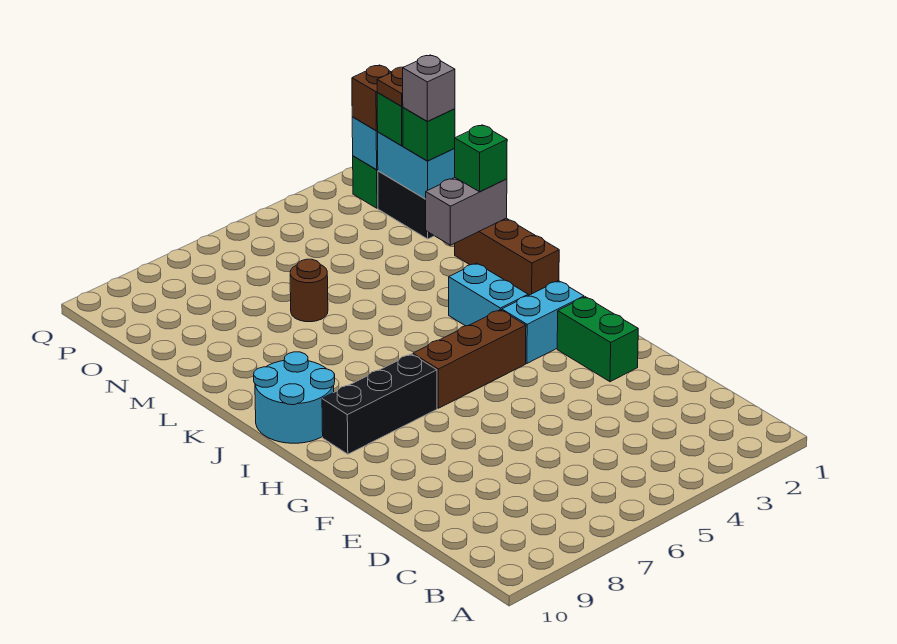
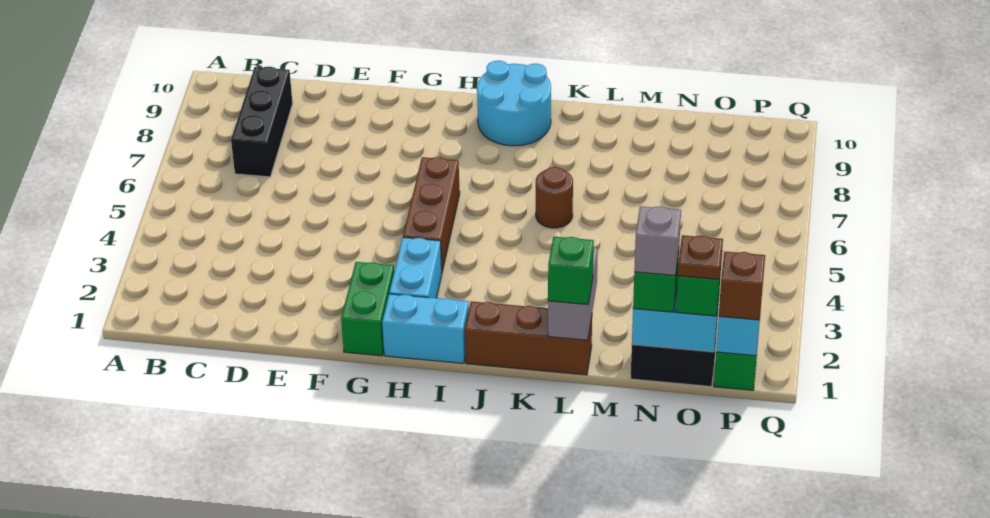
green brick F2:G2 level 1 -> green brick G1:G2 level 1
black brick H7:H9 level 1 -> black brick C7:C9 level 1
cyan brick I3:J3 level 1 -> cyan brick H1:I1 level 1
brown round brick M6 level 1 -> brown round brick K6 level 1

